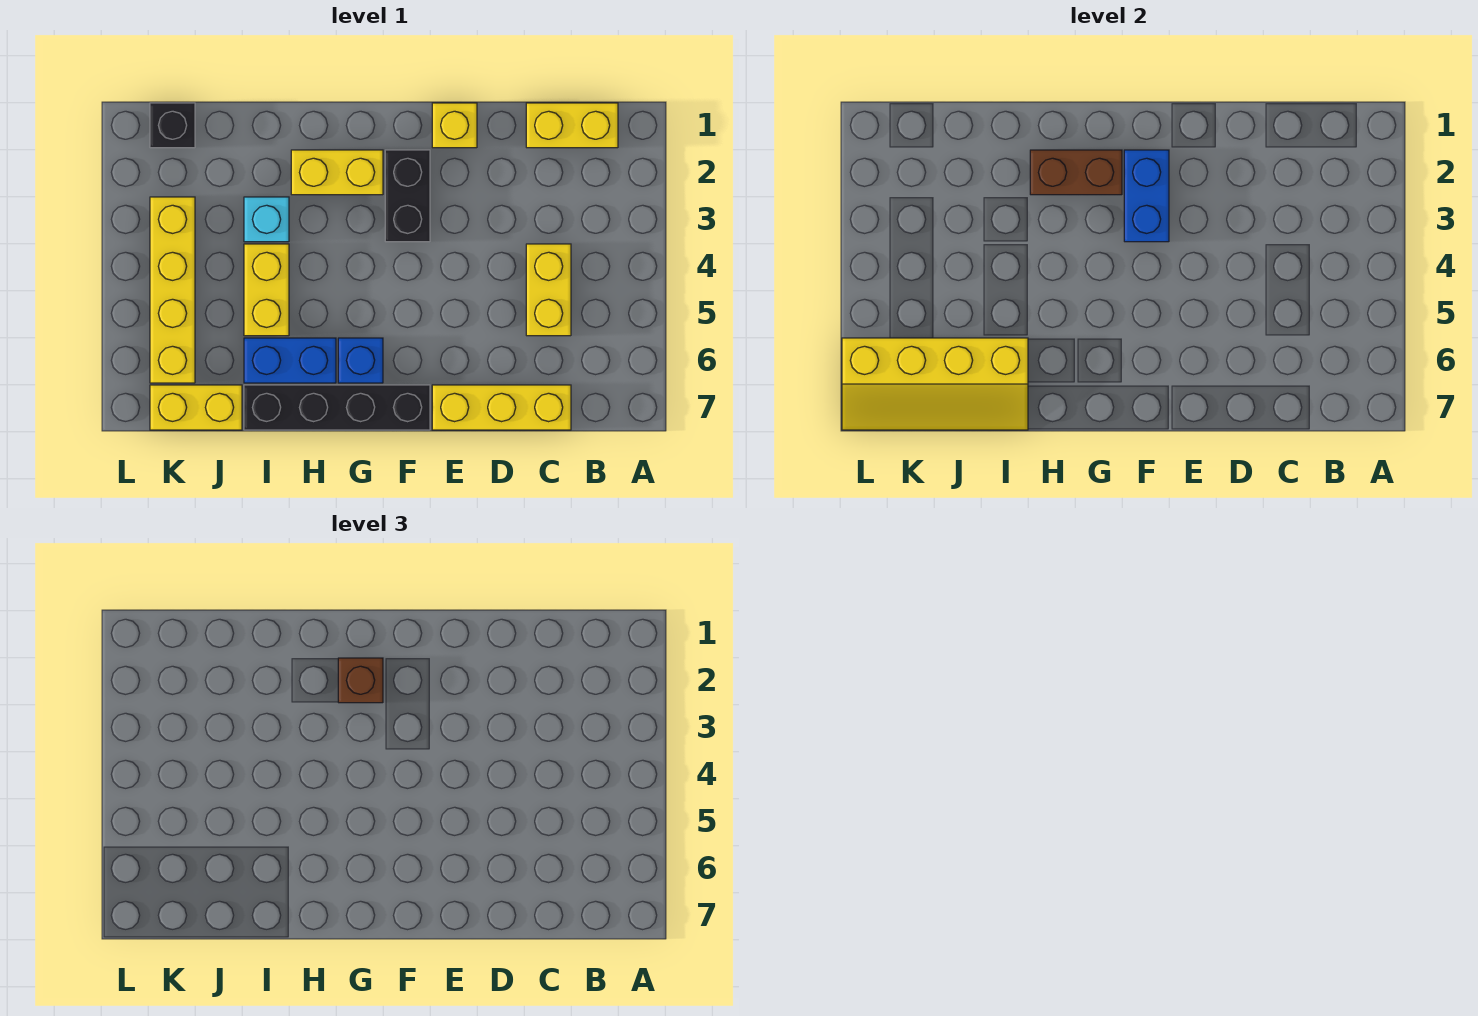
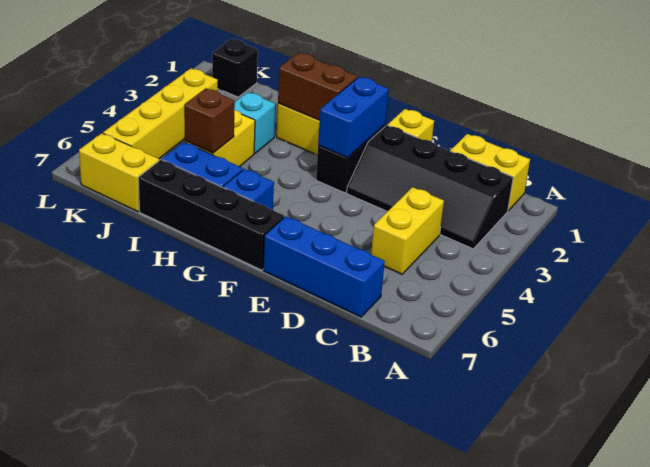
none -> black slope B2:E3 level 1 top 2
yellow brick C7:E7 level 1 -> blue brick C7:E7 level 1
brown brick G2 level 3 -> brown brick I5 level 2
yellow slope I6:L7 level 2 top 6 -> none

